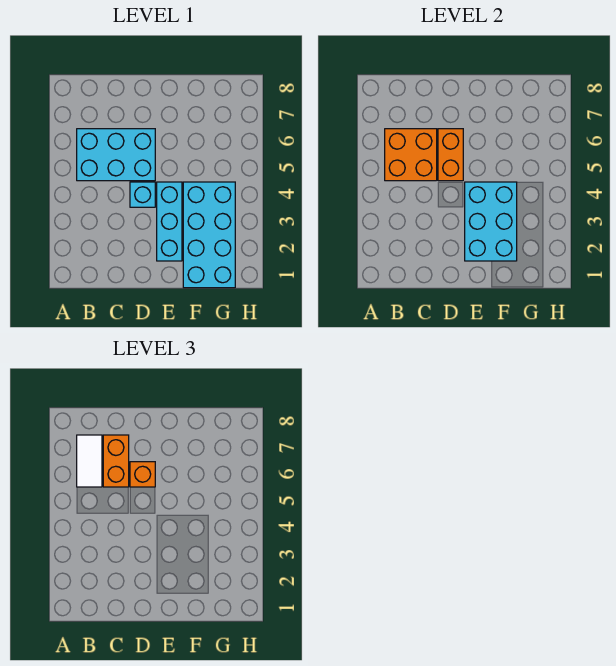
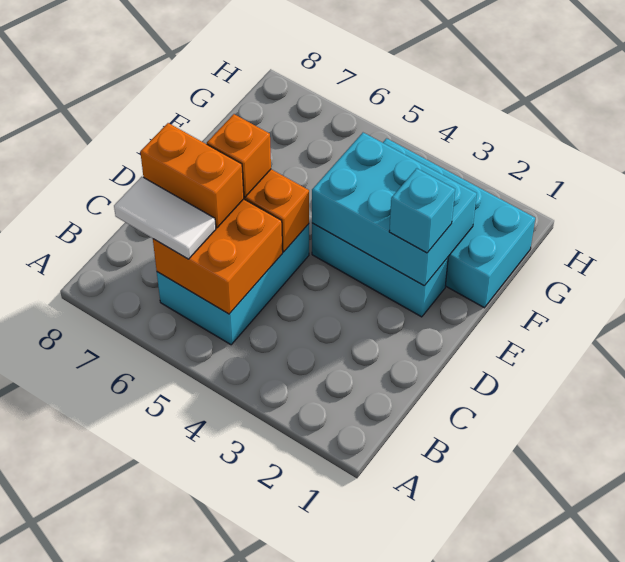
cyan brick D4 level 1 -> cyan brick E2 level 3

